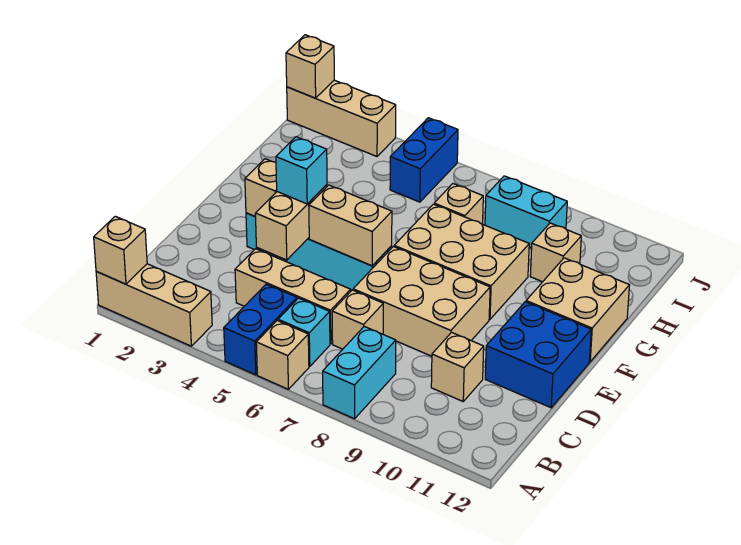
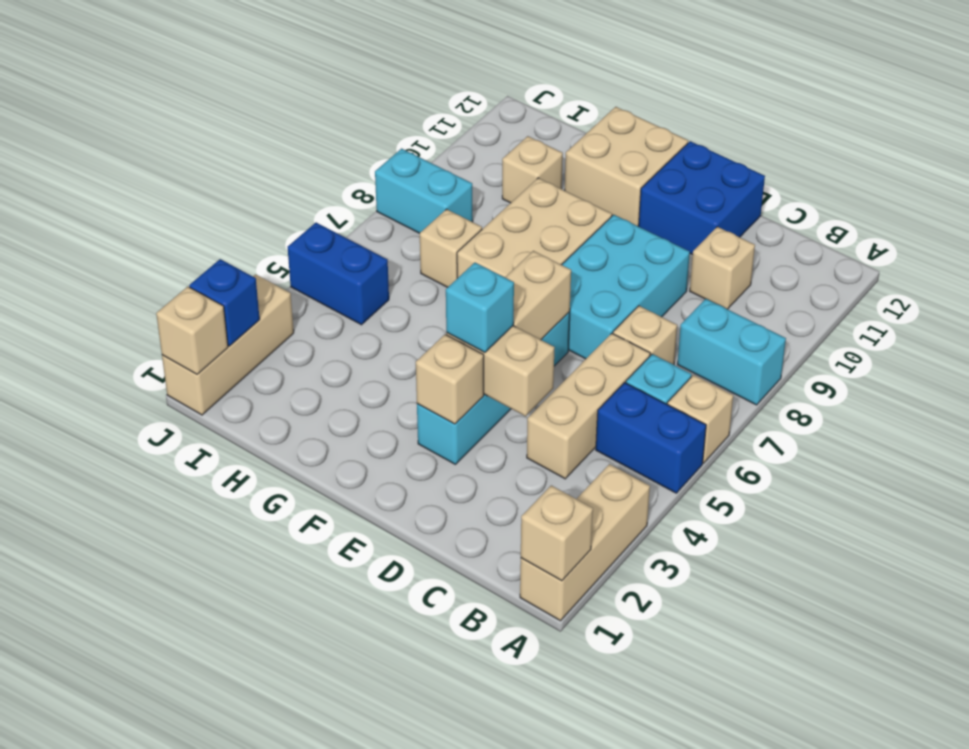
tan brick D7:E9 level 1 -> cyan brick D7:E9 level 1
cyan brick I8:I9 level 1 -> cyan brick I8:J8 level 1
none -> blue brick J2 level 2

